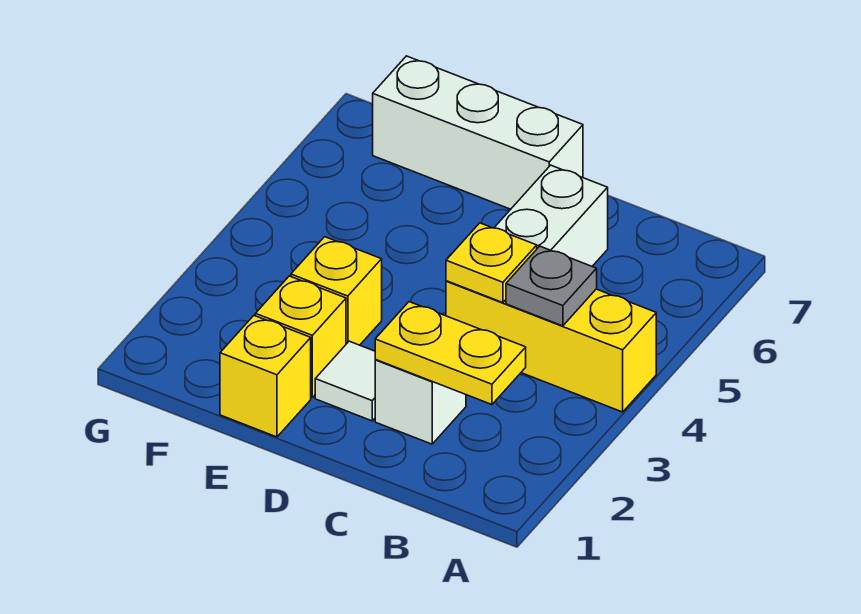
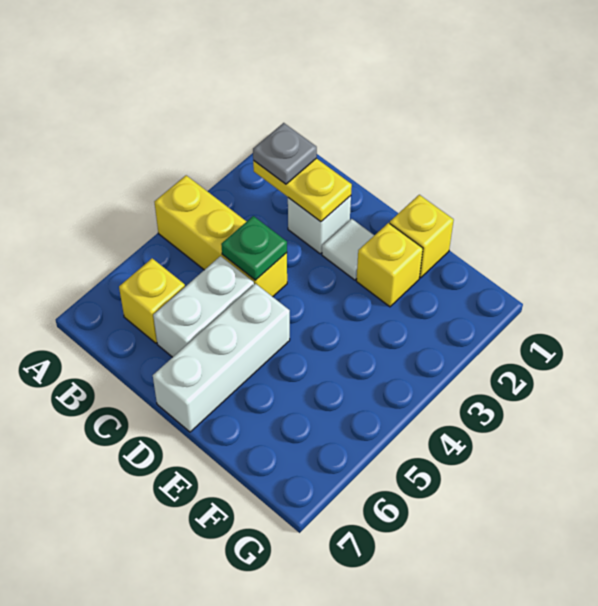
grey plate B4 level 2 -> grey plate B2 level 3
yellow plate C4 level 2 -> green plate C4 level 2
white brick D7:F7 level 1 -> white brick D5:D7 level 1
yellow brick E3 level 1 -> yellow brick B6 level 1

